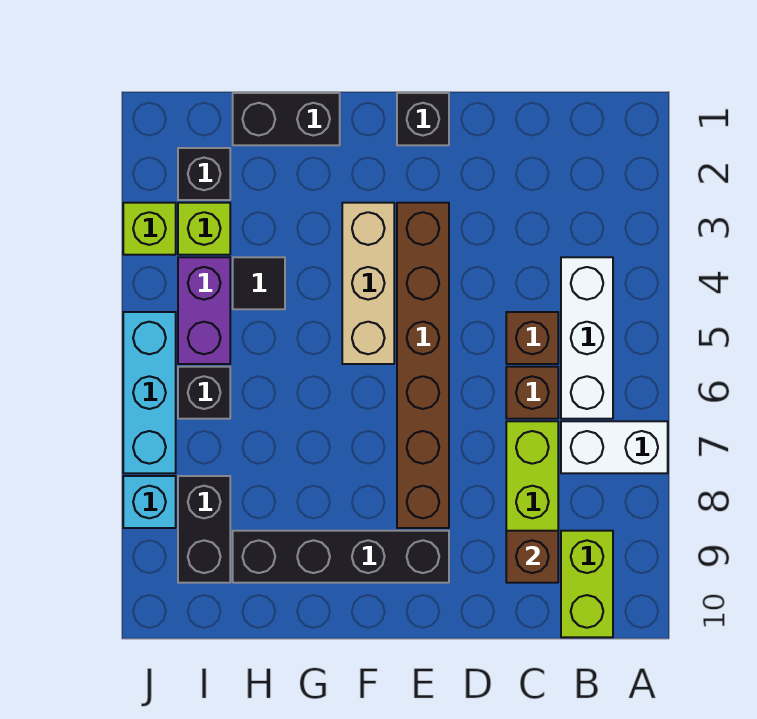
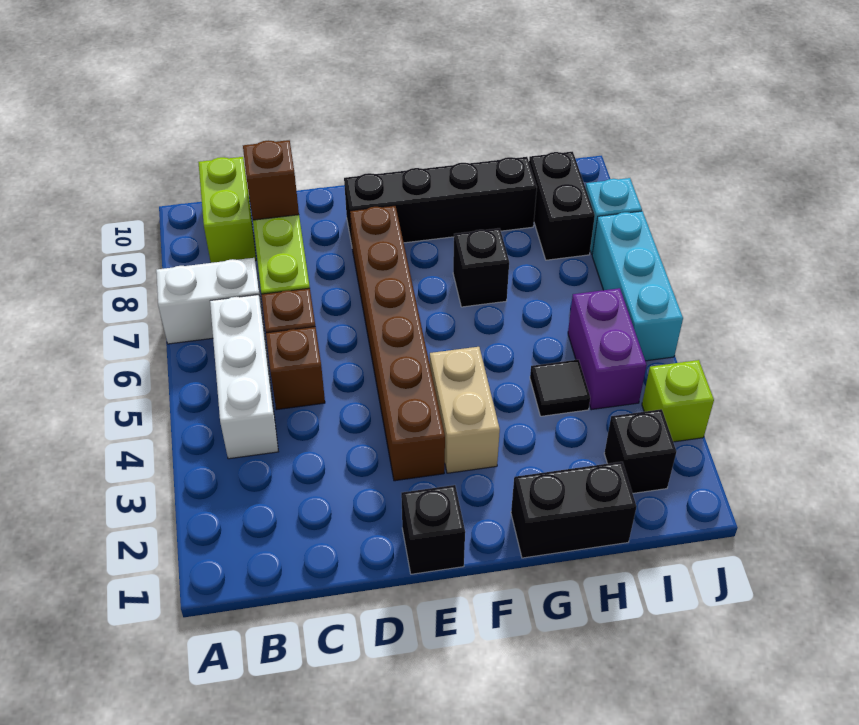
tan brick F3:F5 level 1 -> tan brick F3:F4 level 1
lime brick I3 level 1 -> none
black brick I6 level 1 -> black brick G7 level 1

